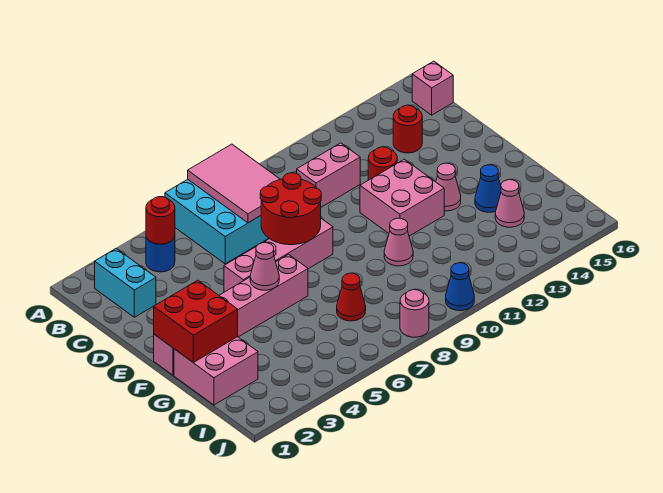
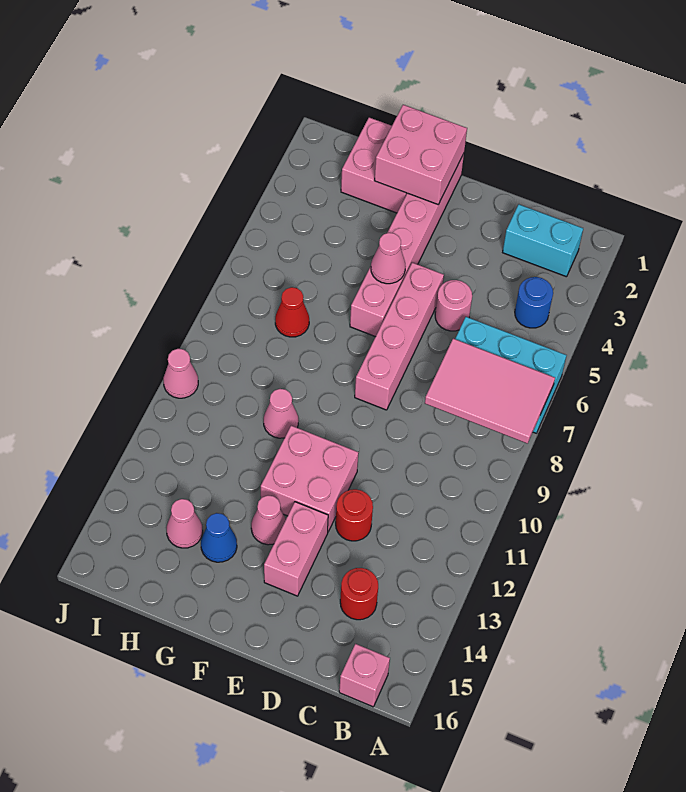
red round brick B4 level 2 -> none
pink brick C10:C11 level 1 -> pink brick E13:E14 level 1
red round brick D7:E8 level 2 -> none
red brick F1:G2 level 2 -> pink brick F1:G2 level 2
pink round brick J8 level 1 -> pink round brick D5 level 1
blue cone J10 level 1 -> pink cone J10 level 1

